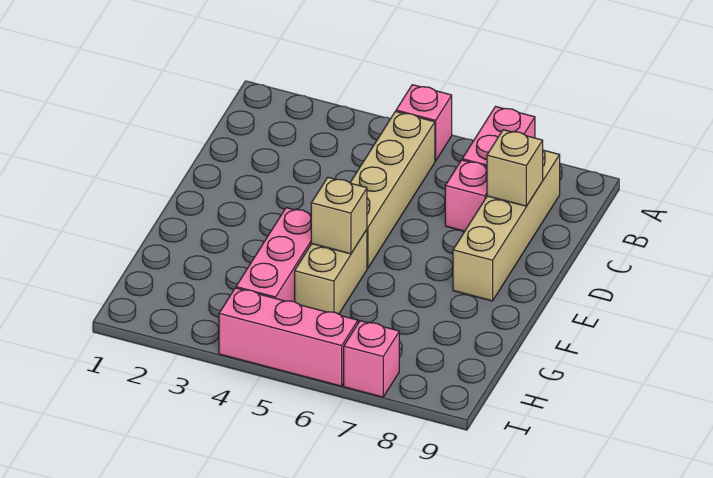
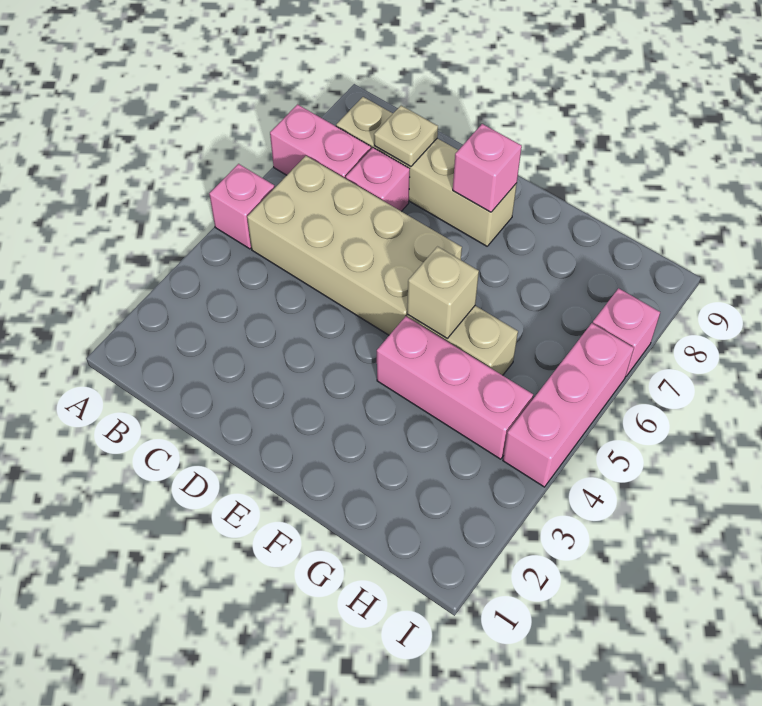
tan brick B5:E5 level 1 -> tan brick B5:E6 level 1
tan brick C8 level 2 -> tan plate C8 level 2
none -> pink brick E8 level 2

